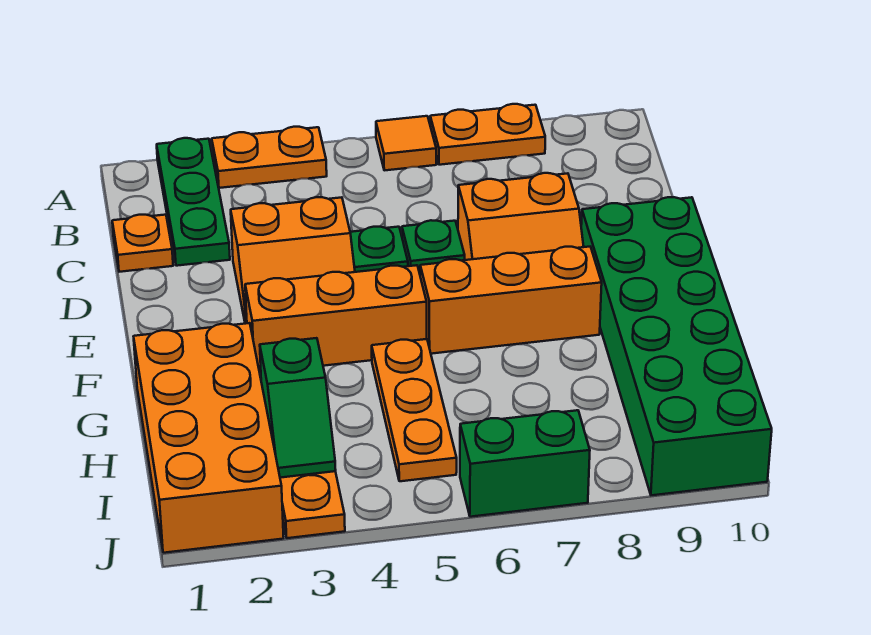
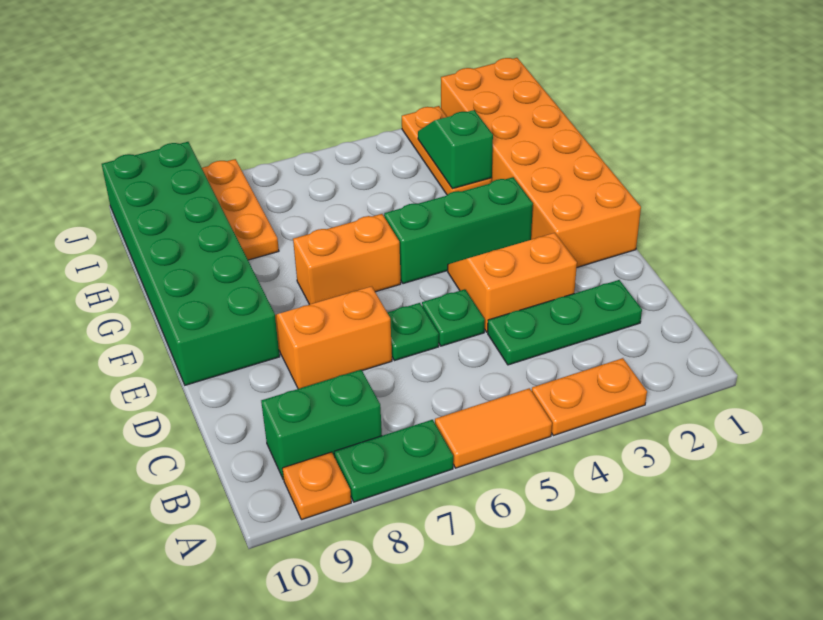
green plate A2:C2 level 1 -> green plate C2:C4 level 1
orange tile A6 level 1 -> orange tile A5:A6 level 1
orange plate A7:A8 level 1 -> green plate A7:A8 level 1
orange plate C1 level 1 -> orange plate A9 level 1
orange brick F3:F5 level 1 -> green brick F3:F5 level 1
orange brick F6:F8 level 1 -> orange brick F6:F7 level 1
orange brick G1:J2 level 1 -> orange brick E1:J2 level 1
orange plate G5:I5 level 1 -> orange plate H8:J8 level 1
green brick J6:J7 level 1 -> green brick B8:B9 level 1

